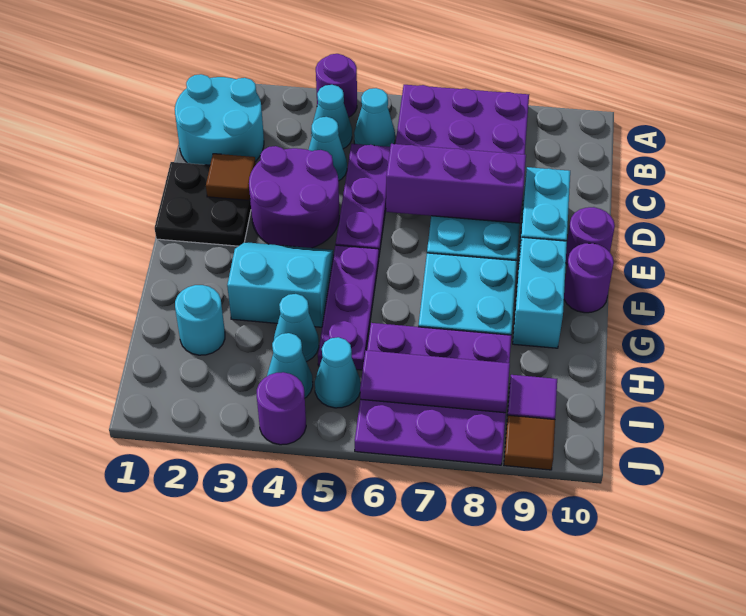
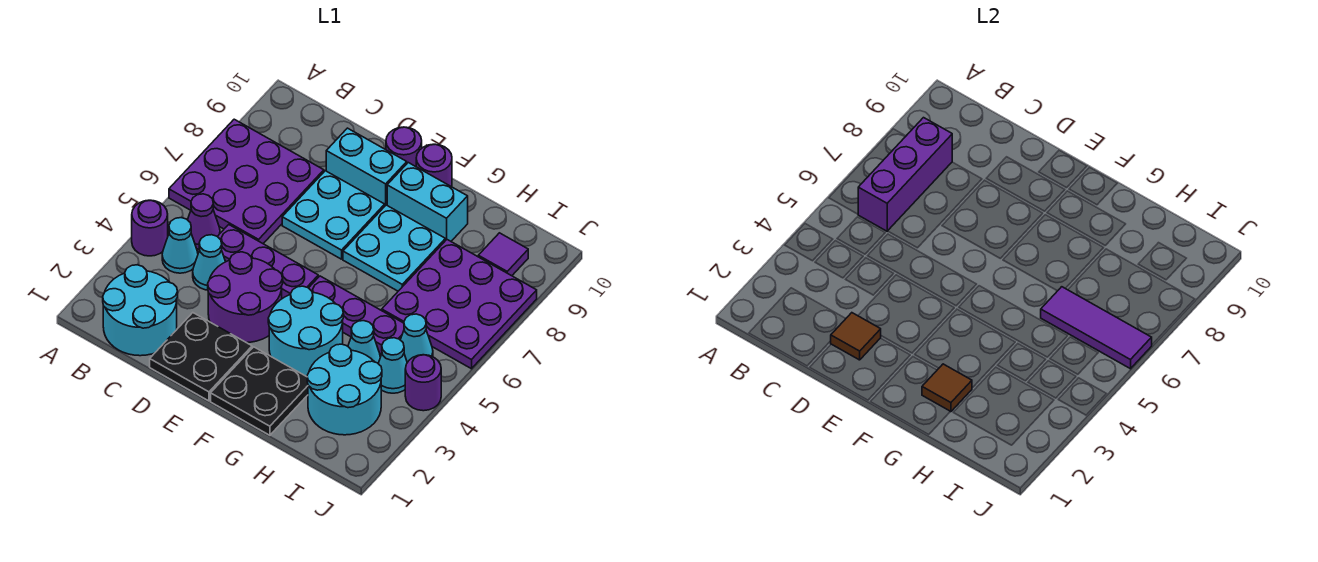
cyan cone B5 level 1 -> purple cone B5 level 1
purple brick D6:D8 level 2 -> purple brick B6:B8 level 2
none -> black plate F1:G2 level 1
cyan slope F3:G4 level 1 top G -> cyan round brick F3:G4 level 1
cyan round brick H2 level 1 -> cyan round brick H2:I3 level 1
purple tile I6:I8 level 2 -> purple tile H6:J6 level 2
brown tile J9 level 1 -> brown tile G2 level 2

